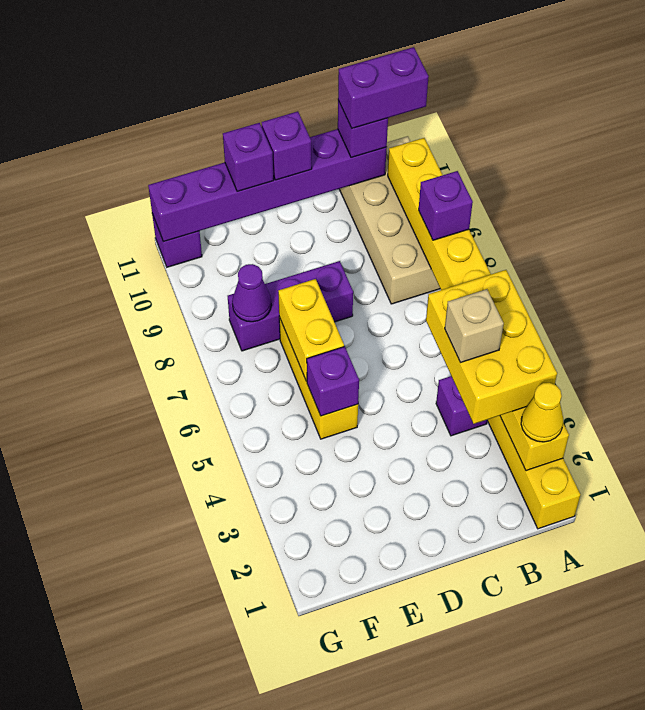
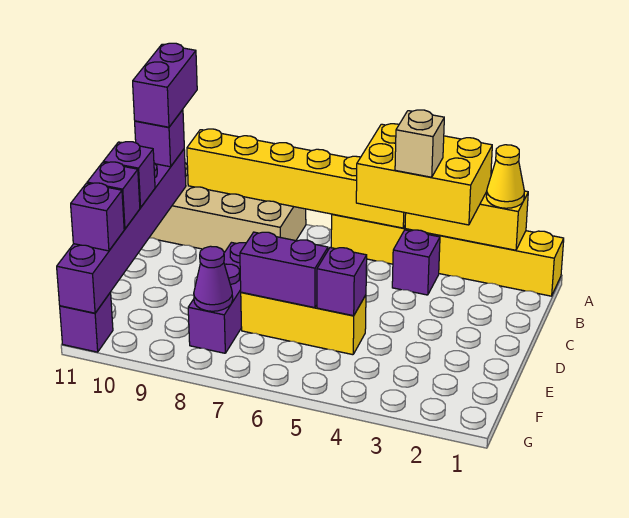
purple brick A8 level 3 -> purple brick F11 level 3
yellow brick E6:E7 level 2 -> purple brick E6:E7 level 2

